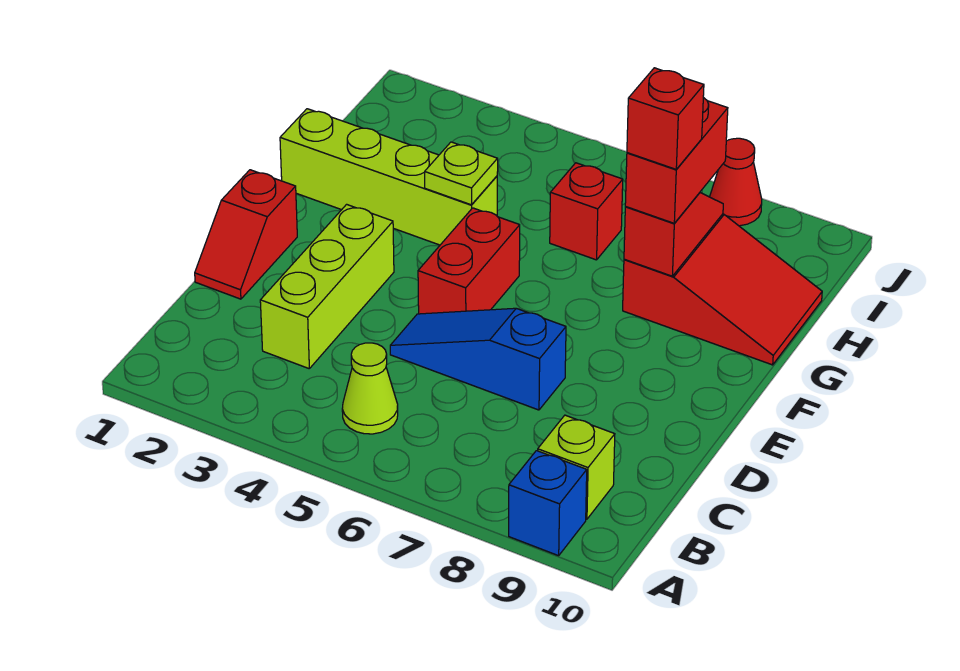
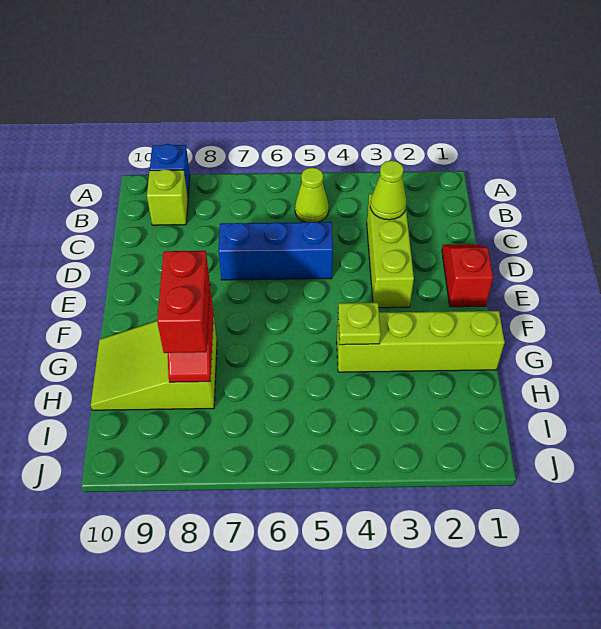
none -> lime cone C3 level 2
blue slope D5:D7 level 1 top 7 -> blue brick D5:D7 level 1
red brick E5:F5 level 1 -> none
red slope G8:H10 level 1 top 8 -> lime slope G8:H10 level 1 top 8
red brick G8 level 4 -> none
red brick H6 level 1 -> none
red cone J8 level 1 -> none

